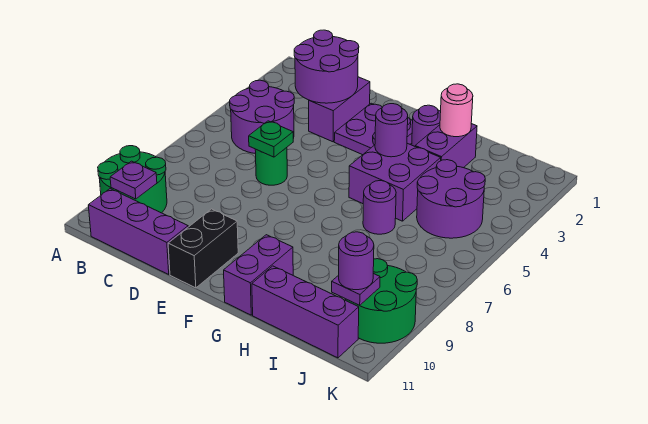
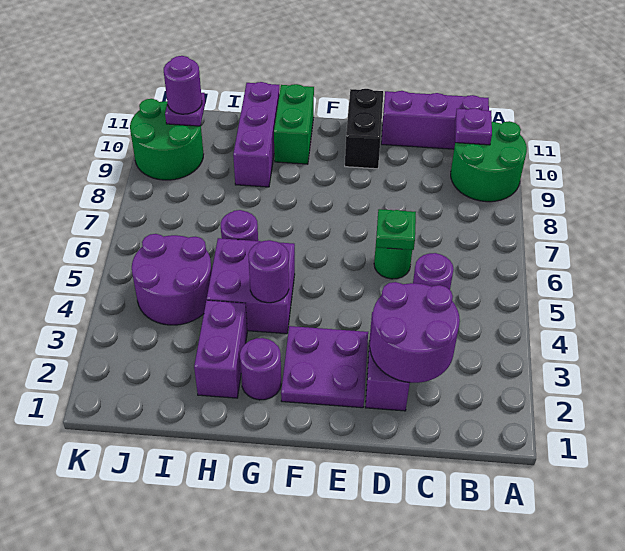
purple round brick B4:C5 level 1 -> purple round brick C5 level 1
purple brick G10:G11 level 1 -> green brick G10:G11 level 1
pink round brick H2 level 2 -> none
purple brick H11:J11 level 1 -> purple brick H9:H11 level 1

